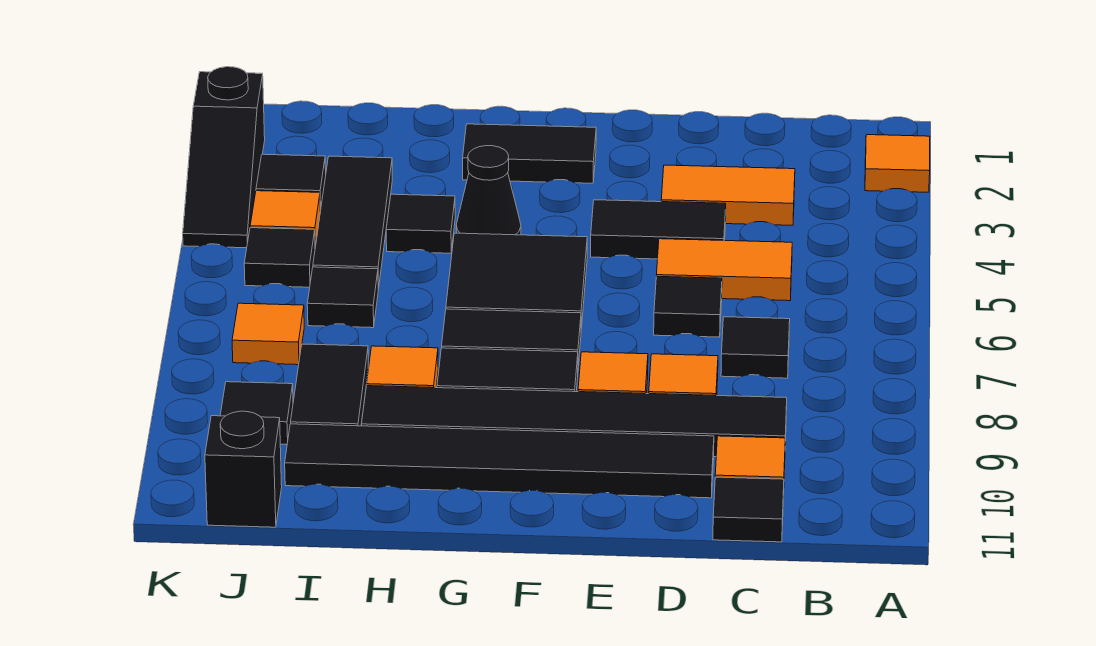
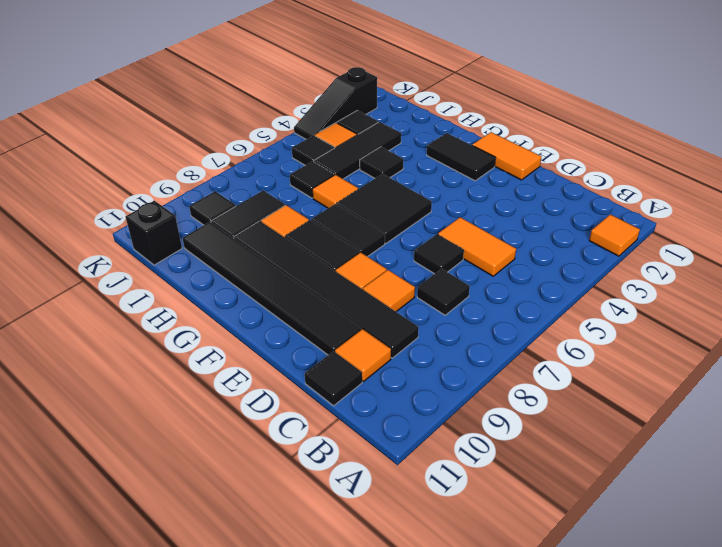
orange tile C3:D3 level 1 -> orange tile E1:F1 level 1
black tile D4:E4 level 1 -> none
black cone G4 level 1 -> none
orange tile J7 level 1 -> orange tile H6 level 1

